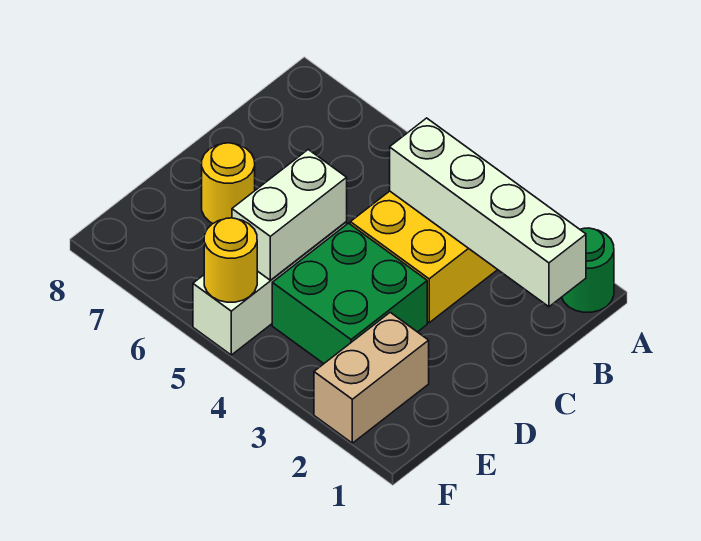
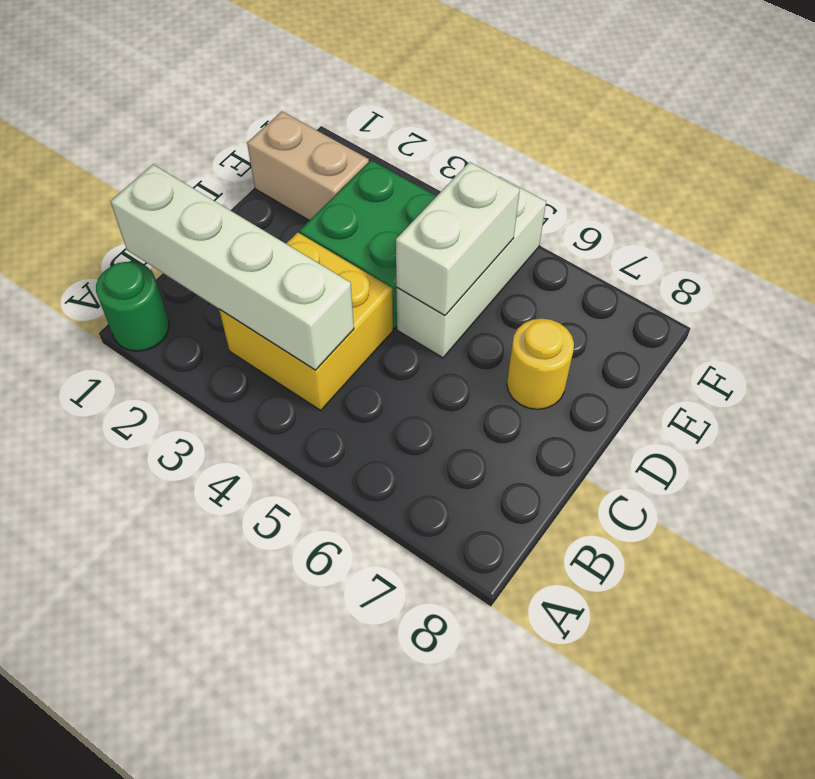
tan brick E2:F2 level 1 -> tan brick E1:E2 level 1
yellow round brick F5 level 2 -> none

